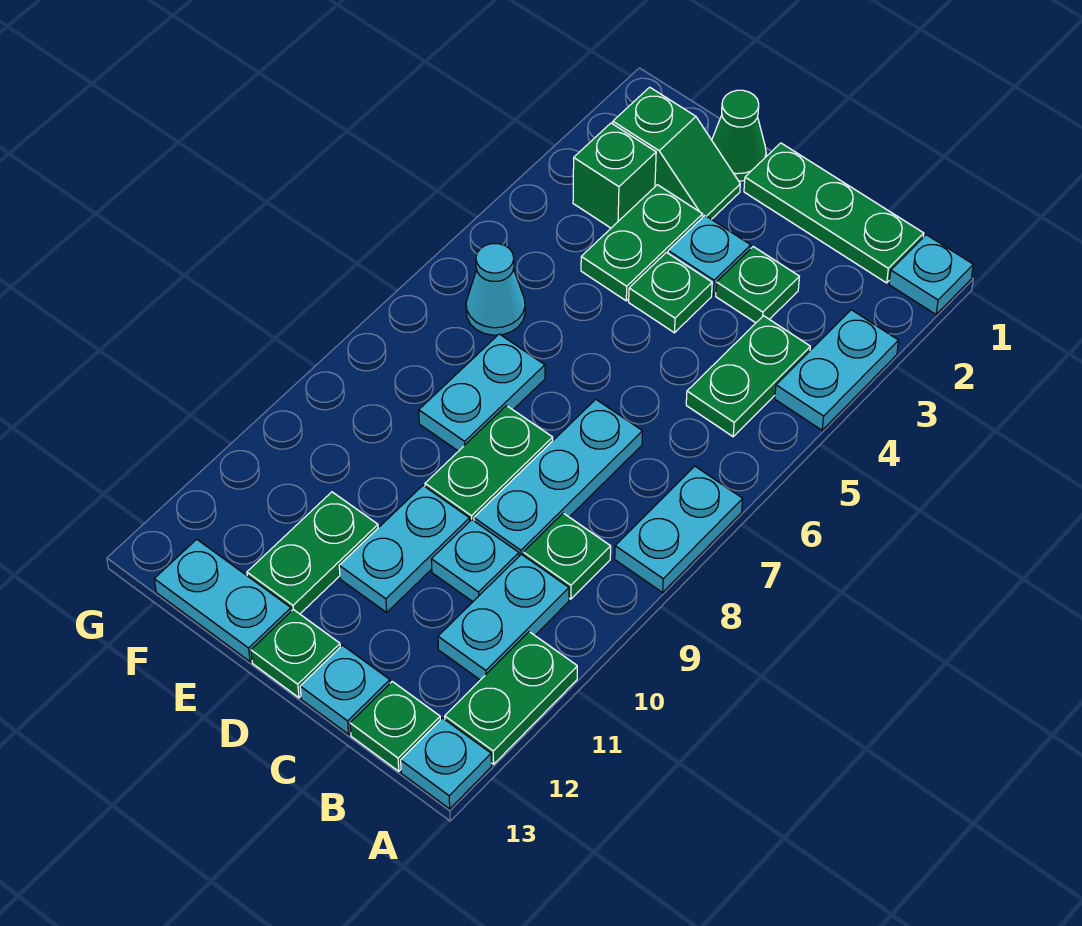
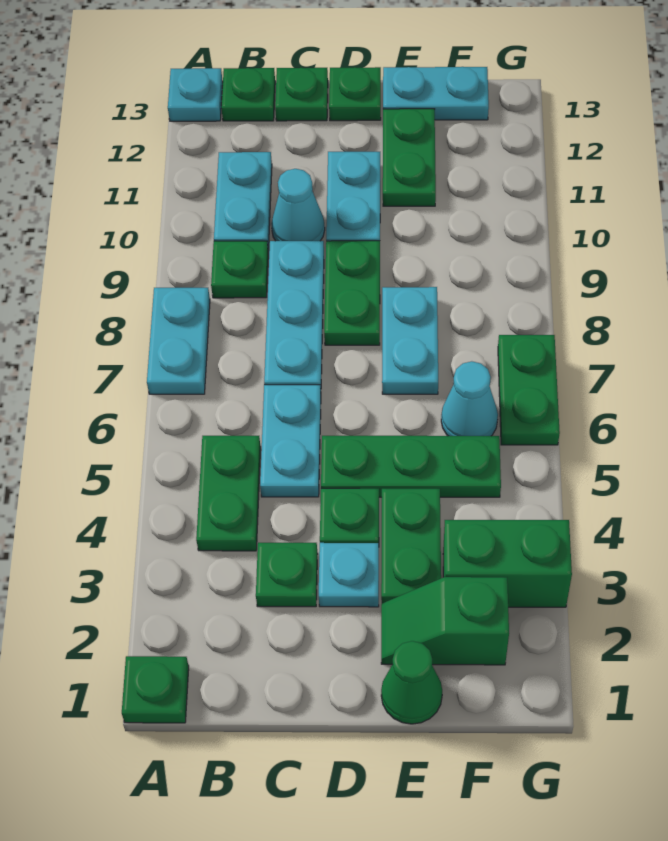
cyan plate A1 level 1 -> green plate A1 level 1
cyan plate A3:A4 level 1 -> cyan plate C5:C6 level 1
green plate A11:A12 level 1 -> green plate G6:G7 level 1
green plate B1:D1 level 1 -> green plate D5:F5 level 1
cyan plate C10 level 1 -> cyan cone C10 level 1
cyan plate C13 level 1 -> green plate C13 level 1
green brick F3 level 1 -> green brick F3:G3 level 1

